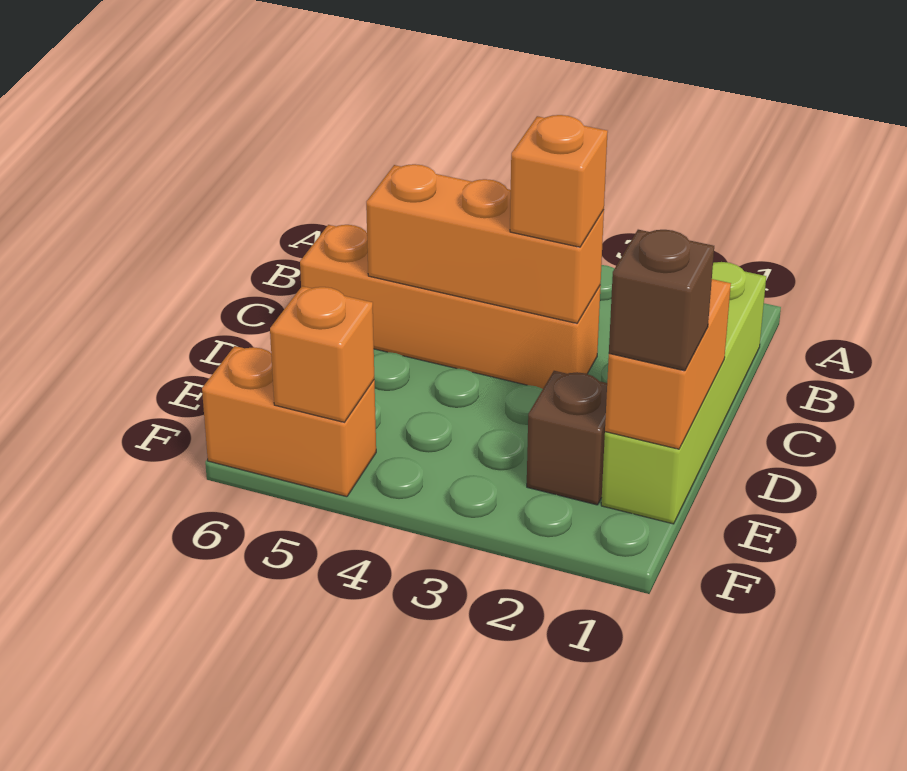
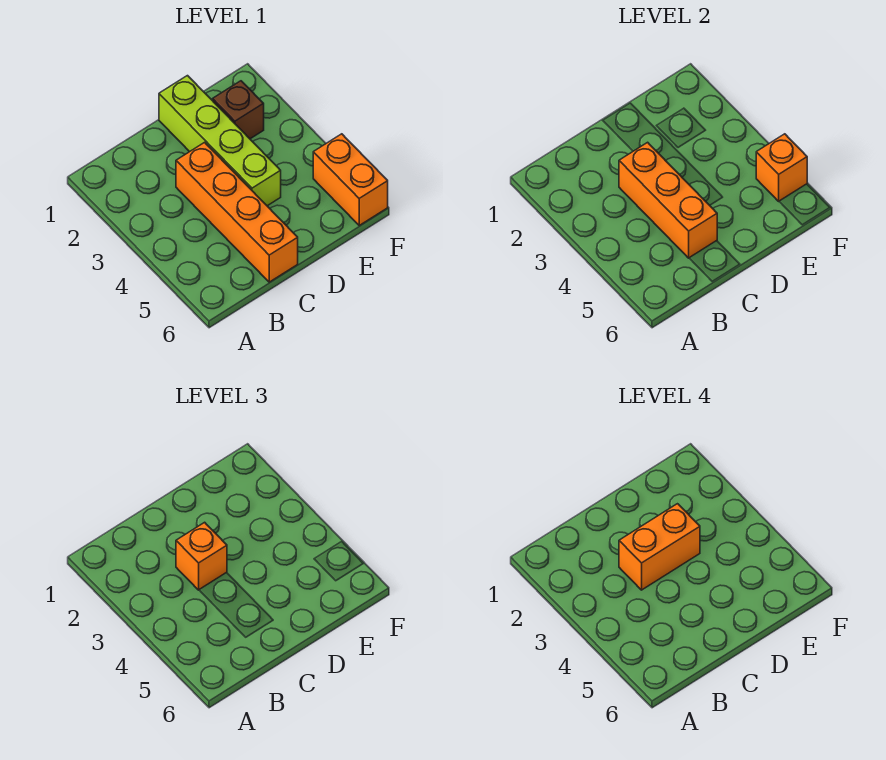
lime brick B1:E1 level 1 -> lime brick D1:D4 level 1
orange brick D1:E1 level 2 -> orange brick C3:D3 level 4
brown brick E1 level 3 -> none

